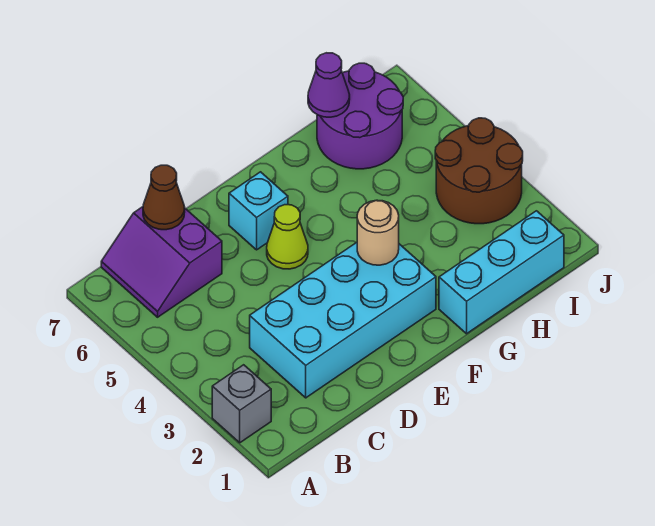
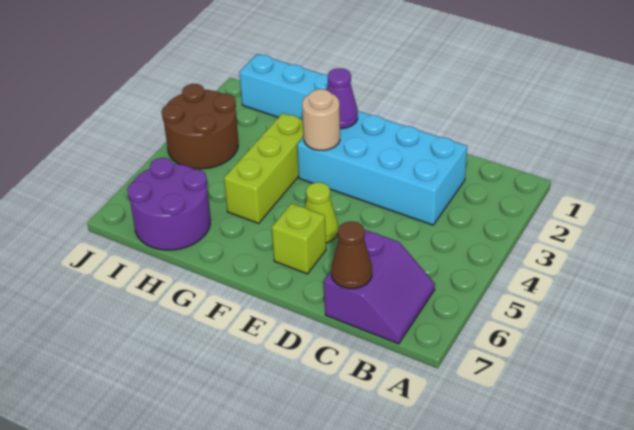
grey brick A2 level 1 -> none
cyan brick E6 level 1 -> lime brick E6 level 1
none -> lime brick G3:G5 level 1
purple cone H7 level 2 -> purple cone F2 level 2

